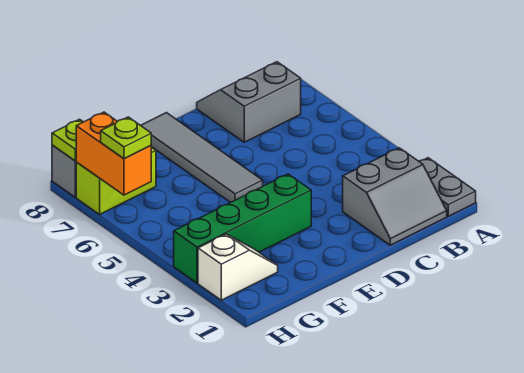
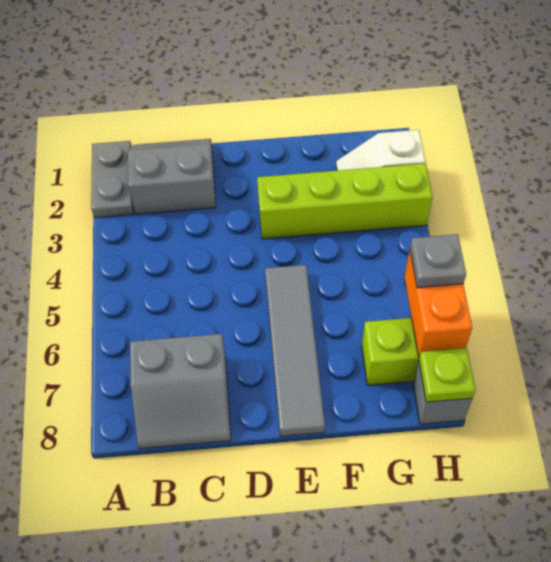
green brick E3:H3 level 1 -> lime brick E3:H3 level 1
lime plate H6 level 3 -> grey plate H6 level 3

